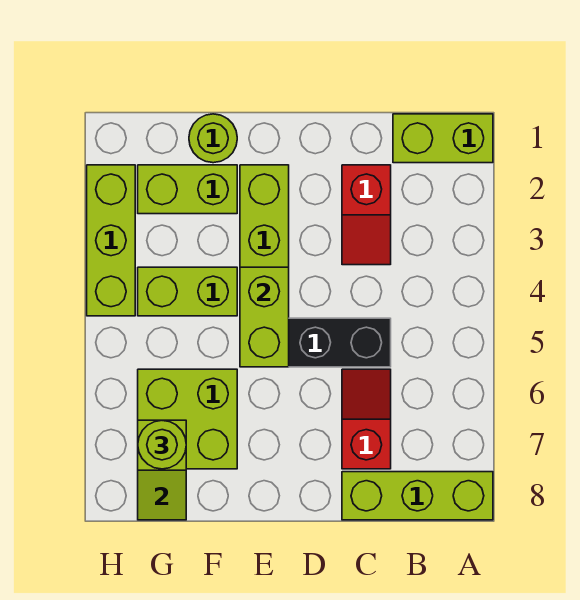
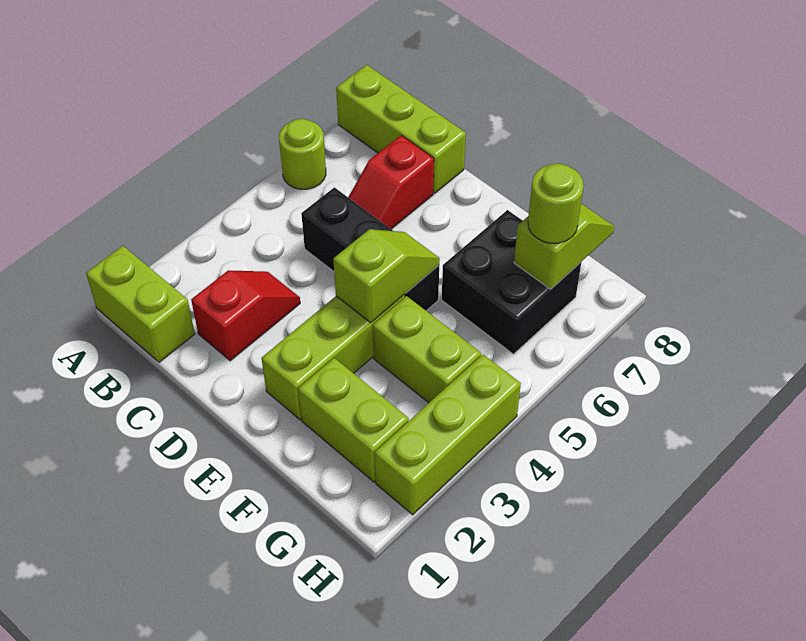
lime brick E4:E5 level 2 -> lime slope E4:E5 level 2 top 4
lime round brick F1 level 1 -> lime round brick A6 level 1
lime brick F6:G7 level 1 -> black brick F6:G7 level 1

